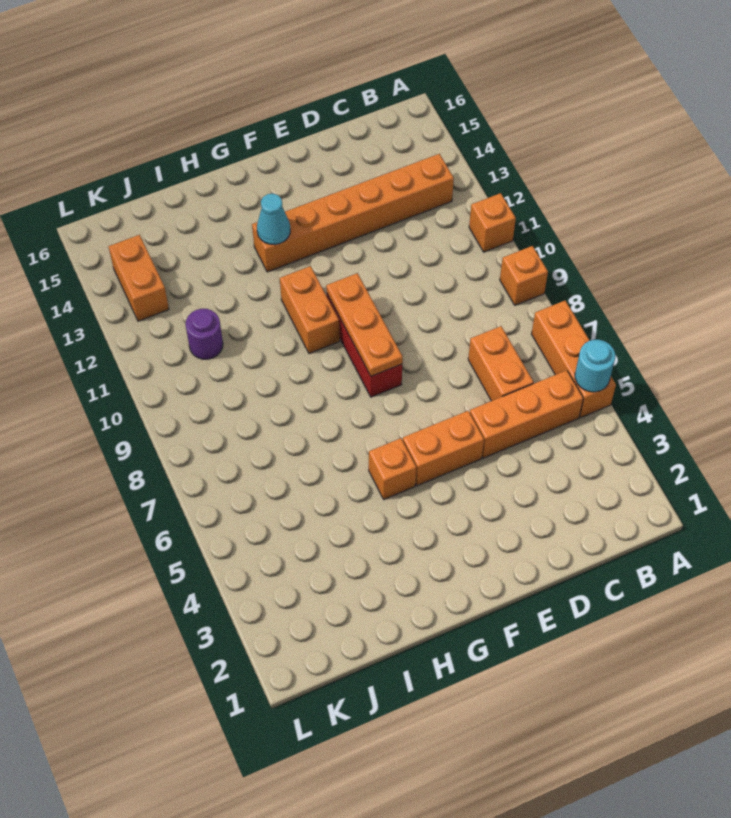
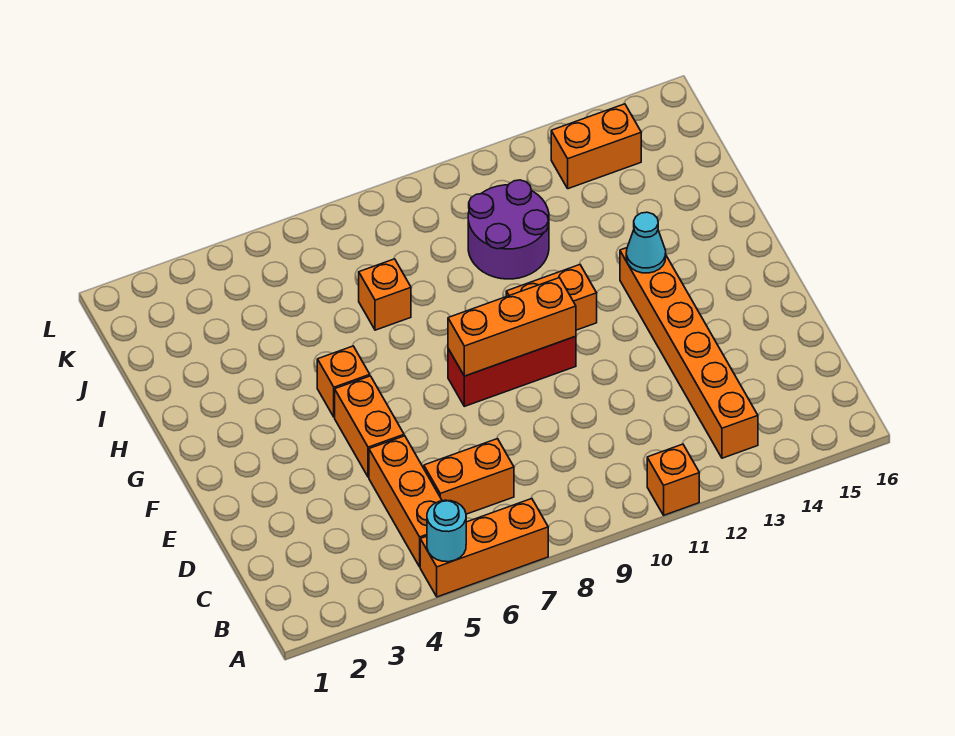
orange brick A9 level 1 -> orange brick I7 level 1
orange plate F8:F10 level 2 -> orange brick F8:F10 level 2
purple round brick J11 level 1 -> purple round brick I10:J11 level 1

